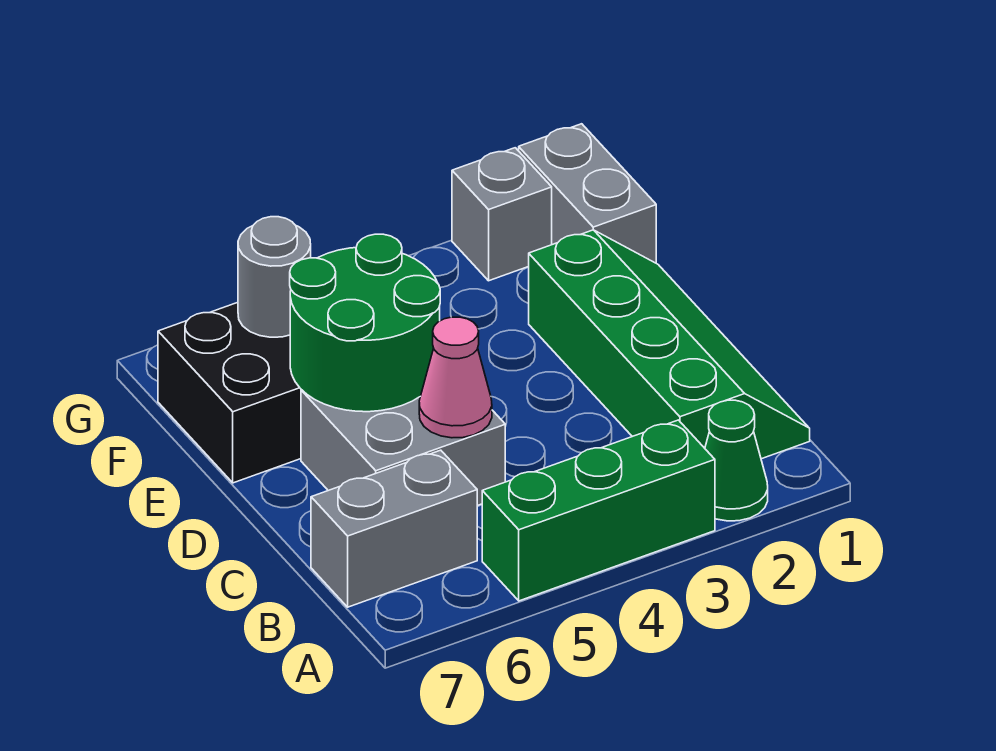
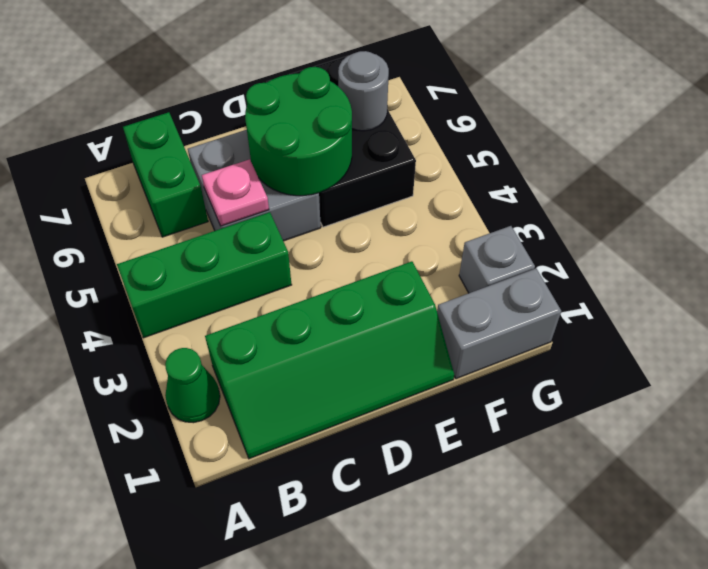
green brick A3:A5 level 1 -> green brick A4:C4 level 1
grey brick B6:B7 level 1 -> green brick B6:B7 level 1
pink cone C5 level 2 -> pink plate C5 level 2

